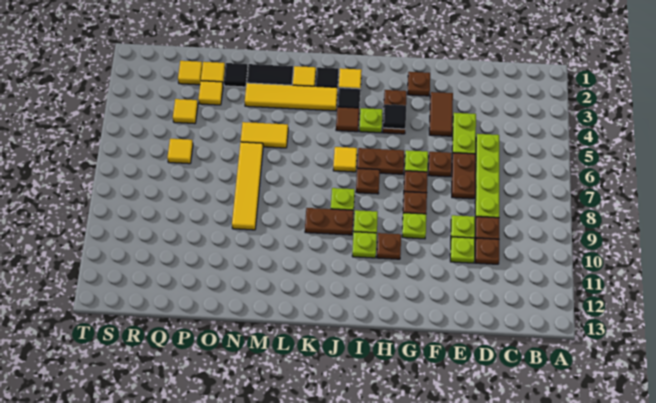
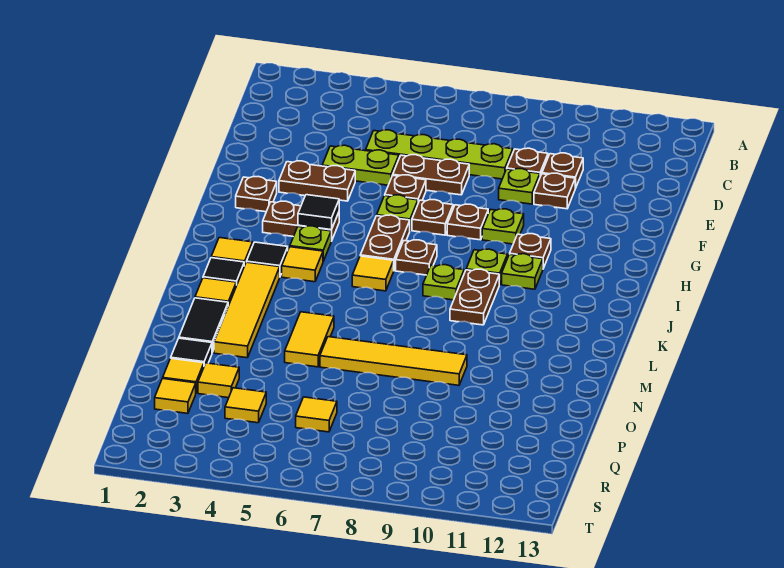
lime plate E10 level 1 -> brown plate E10 level 1
brown tile F3:F4 level 1 -> brown plate F3:F4 level 1
brown tile J4 level 1 -> yellow tile J4 level 1

